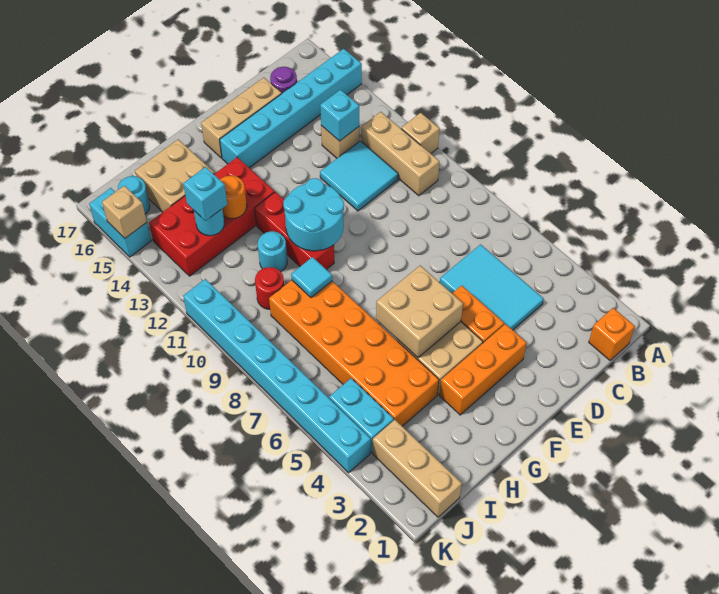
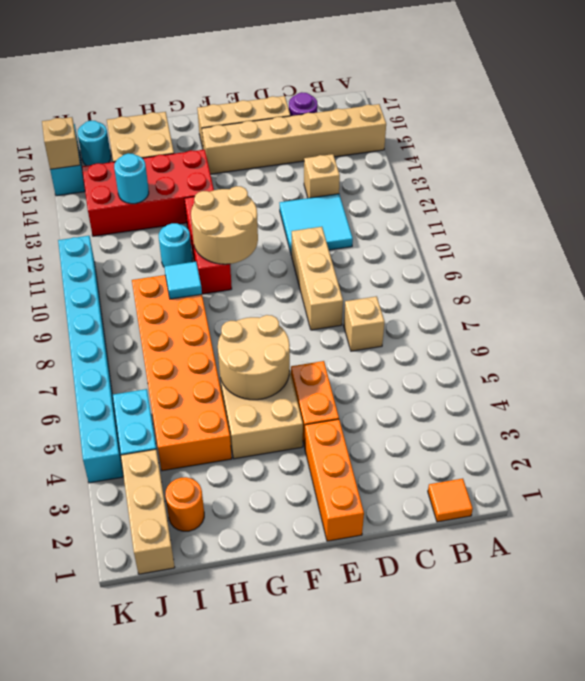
tan brick A11 level 1 -> tan brick C7 level 1
cyan brick A15:F15 level 1 -> tan brick A15:F15 level 1
orange brick B1 level 1 -> orange tile B1 level 1
tan brick B10:B12 level 1 -> tan brick D8:D10 level 1
cyan tile C4:D6 level 1 -> none
cyan brick C13 level 2 -> none
orange brick E3:G3 level 1 -> orange brick E1:E3 level 1
tan brick F5:G6 level 2 -> tan round brick F5:G6 level 2
cyan round brick F10:G11 level 2 -> tan round brick F10:G11 level 2
orange round brick H13 level 2 -> orange round brick I2 level 1
red round brick I10 level 1 -> none
cyan brick I13 level 3 -> none

